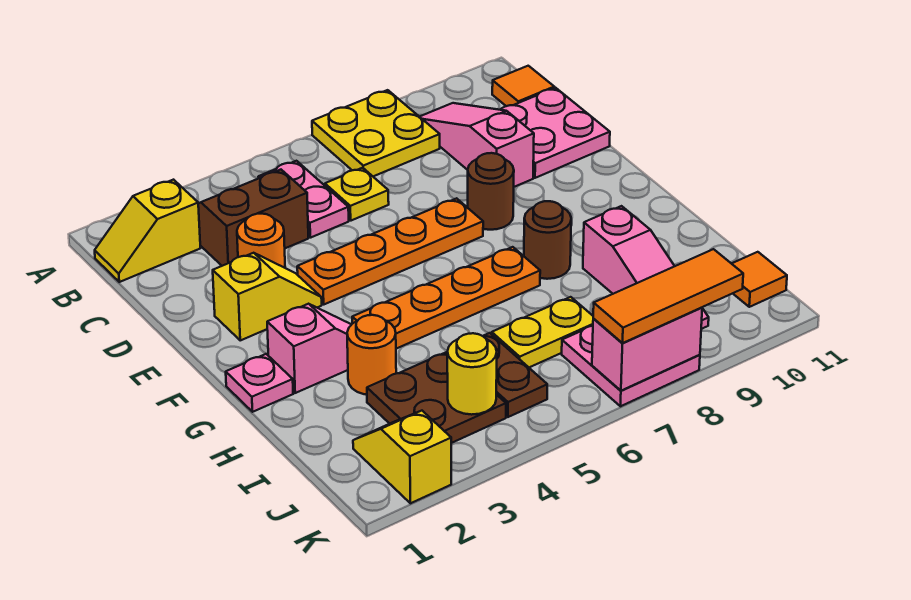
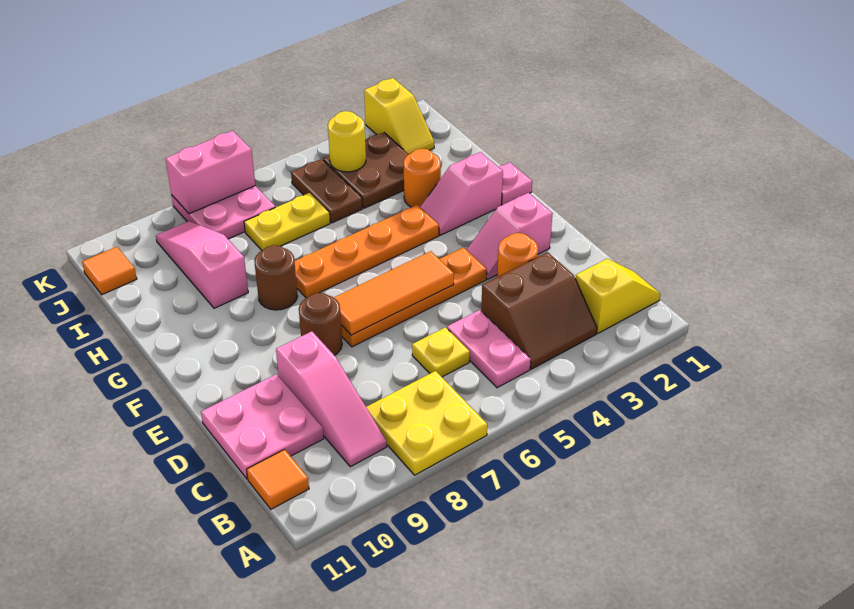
yellow slope E2:E3 level 1 top 2 -> pink slope E2:E3 level 1 top 2
orange tile K7:K9 level 3 -> orange tile E5:E7 level 2

